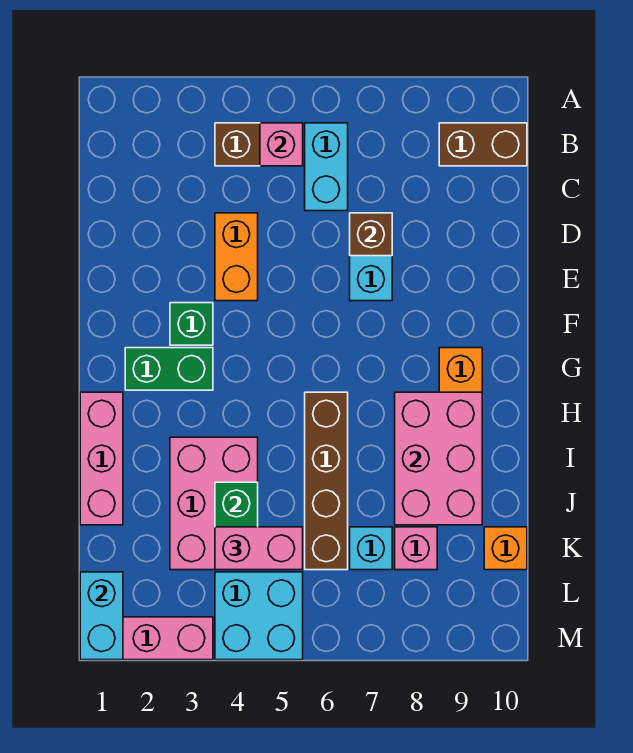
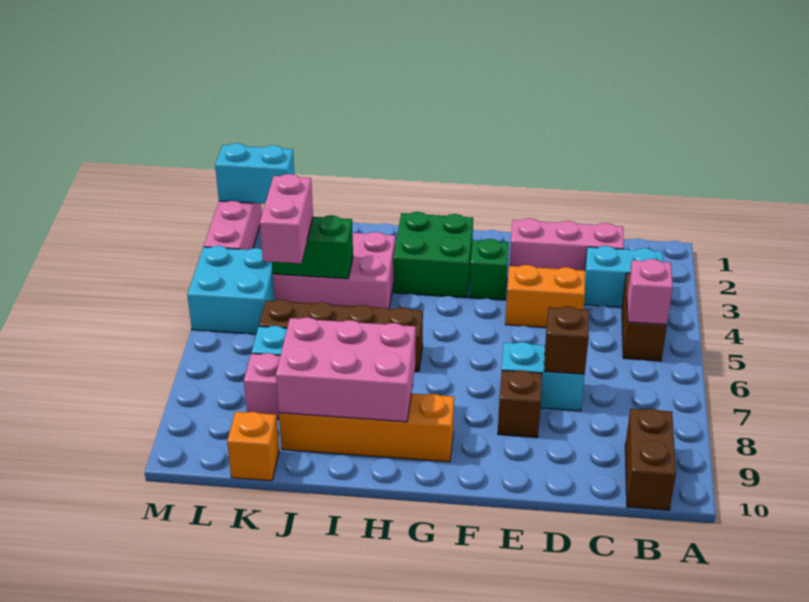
cyan brick B6:C6 level 1 -> cyan brick B3:C3 level 1
none -> brown brick E8 level 1
green brick G2:G3 level 1 -> green brick G2:H3 level 1
pink brick H1:J1 level 1 -> pink brick C2:E2 level 1

